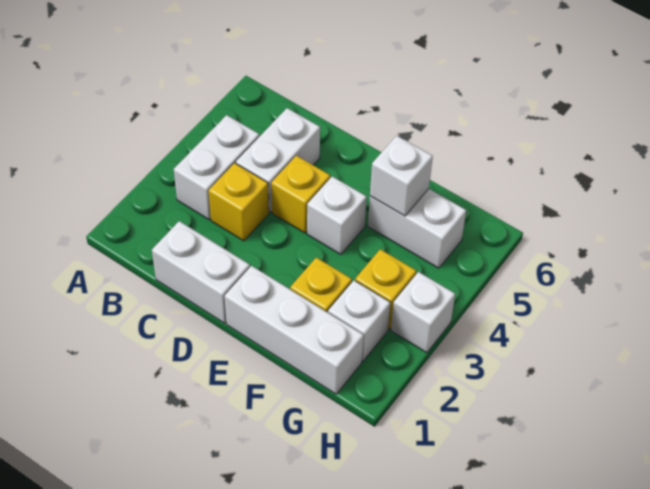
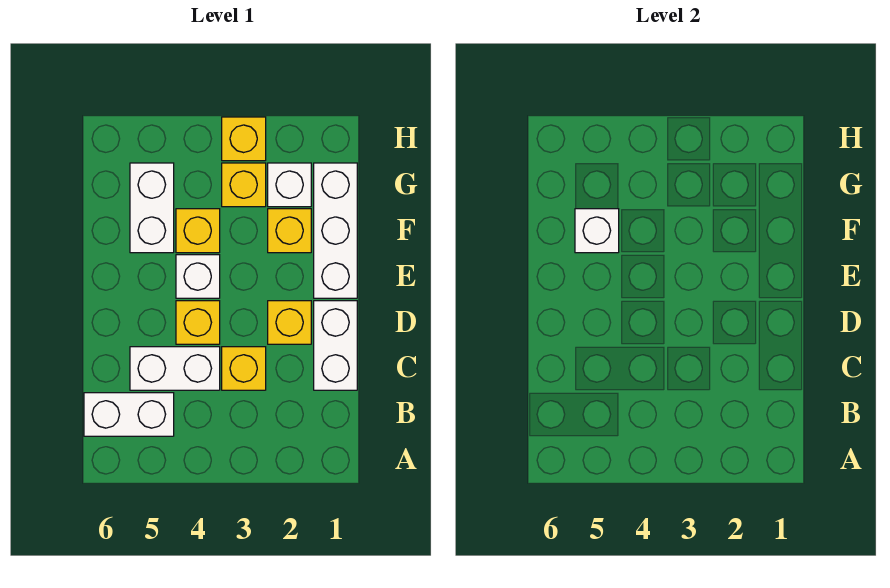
white brick B3:B4 level 1 -> white brick B5:B6 level 1
none -> yellow brick D2 level 1
none -> yellow brick F4 level 1
white brick H3 level 1 -> yellow brick H3 level 1

